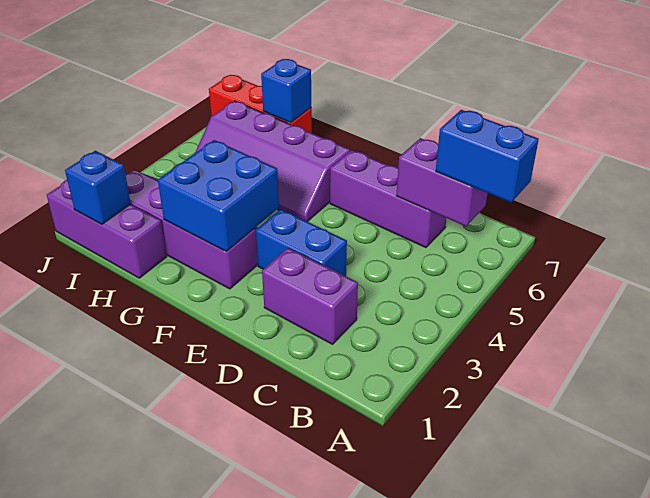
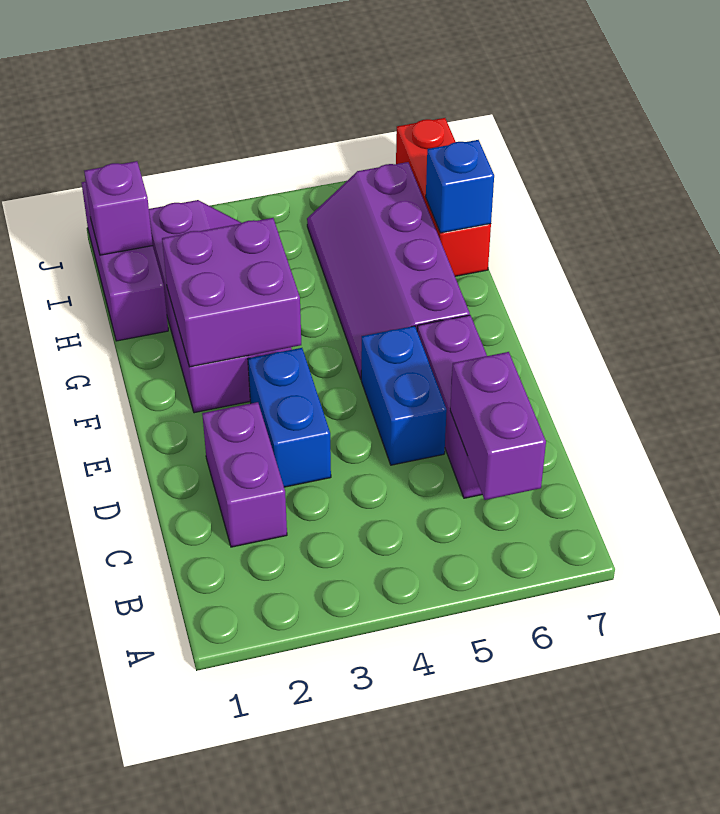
blue brick A6:B6 level 3 -> blue brick D5:E5 level 1
blue brick F2:G3 level 2 -> purple brick F2:G3 level 2
blue brick I1 level 2 -> purple brick I1 level 2

